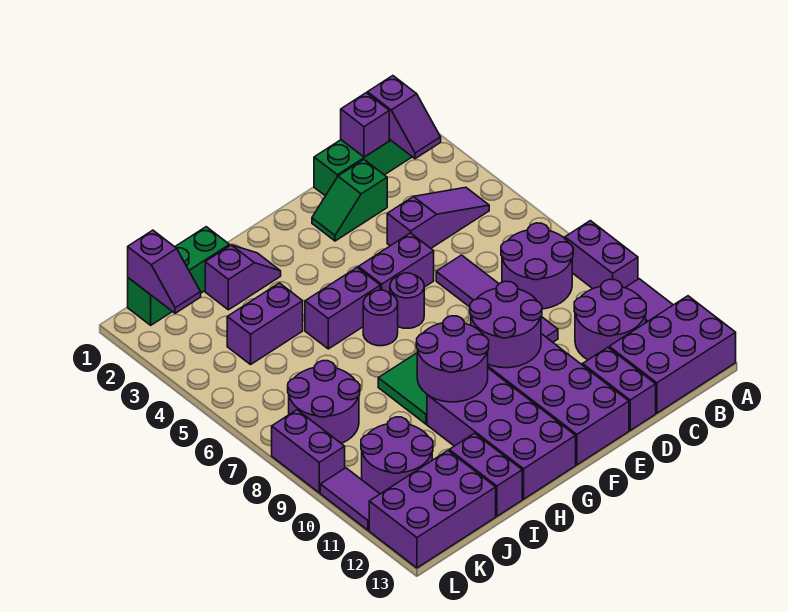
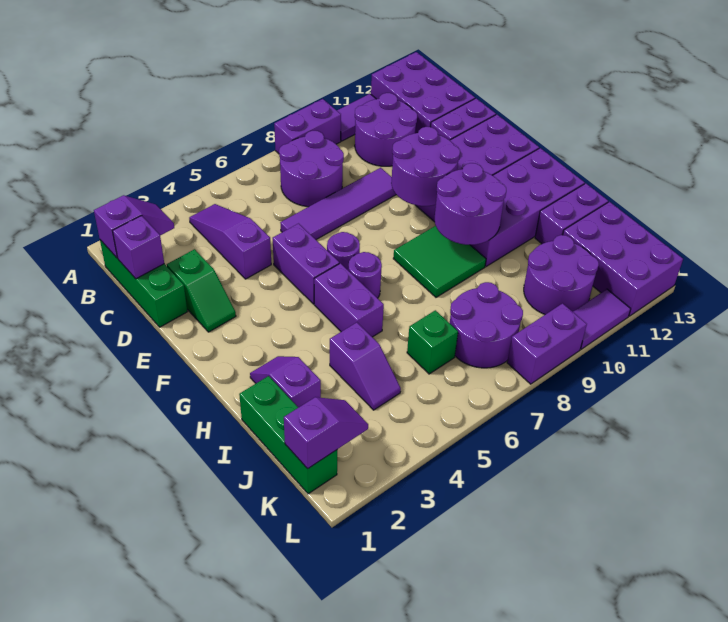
purple brick I4:J4 level 1 -> purple slope I4:J4 level 1 top I
none -> green brick J6 level 1

